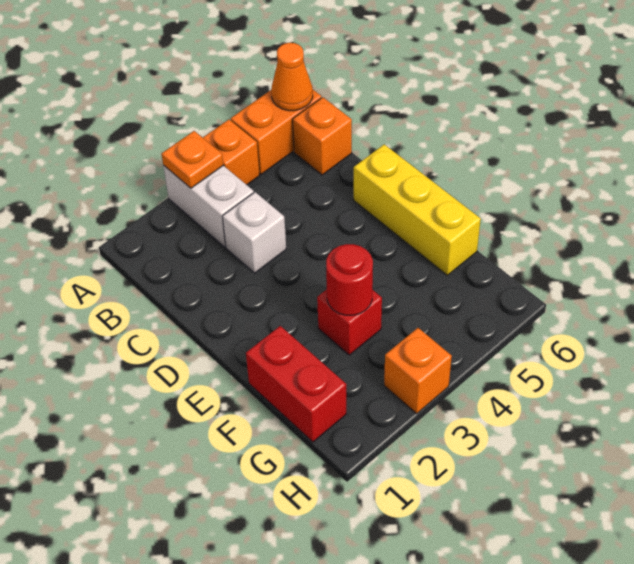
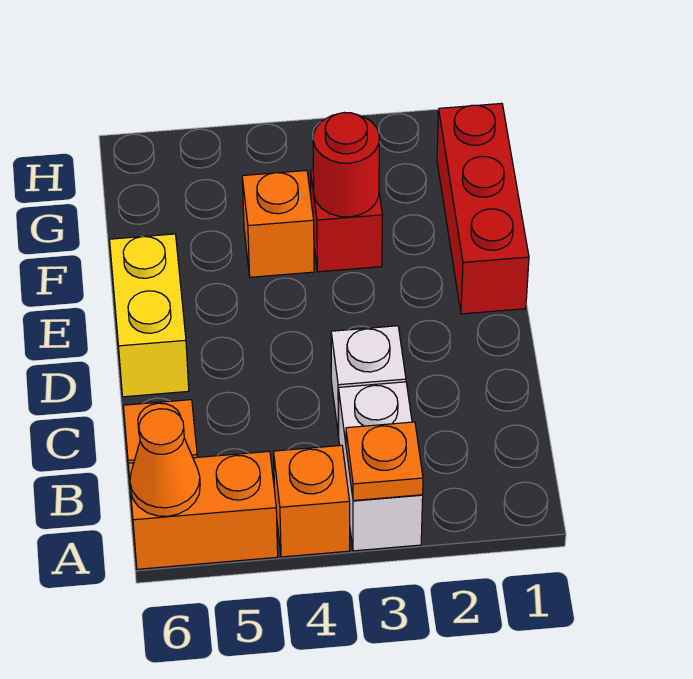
yellow brick D6:F6 level 1 -> yellow brick D6:E6 level 1
red brick F1:G1 level 1 -> red brick E1:G1 level 1
orange brick H3 level 1 -> orange brick F4 level 1

